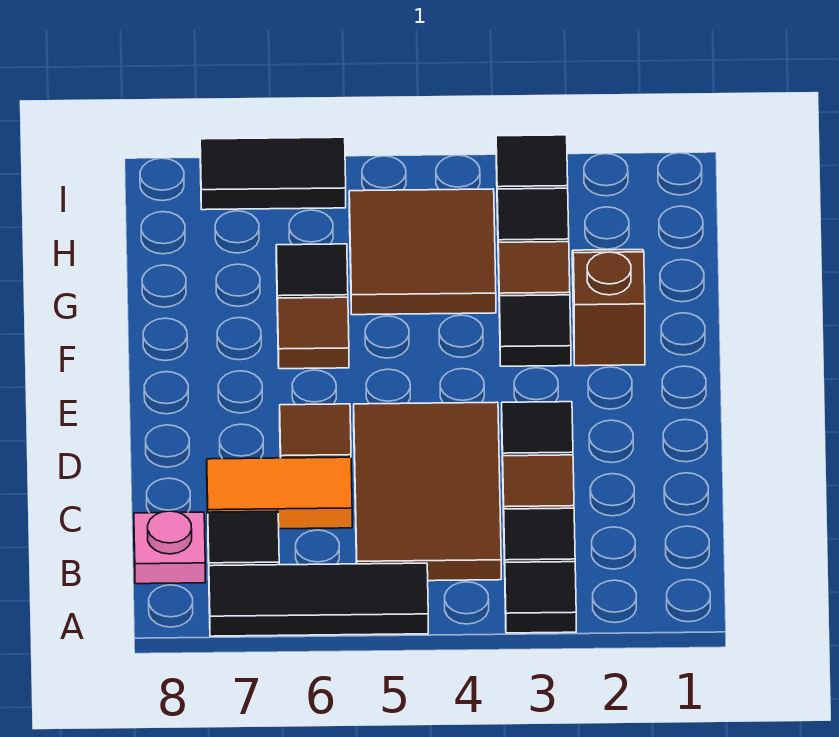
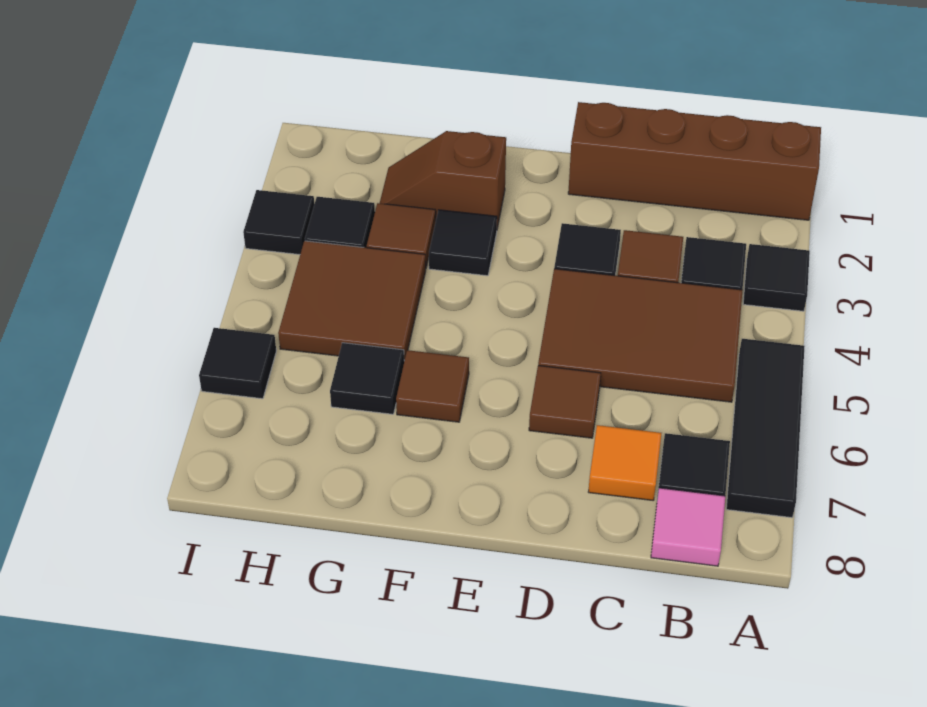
none -> brown brick A1:D1 level 1
pink plate B8 level 1 -> pink tile B8 level 1
orange tile C6:C7 level 1 -> orange tile C7 level 1
black tile I6:I7 level 1 -> black tile I6 level 1

